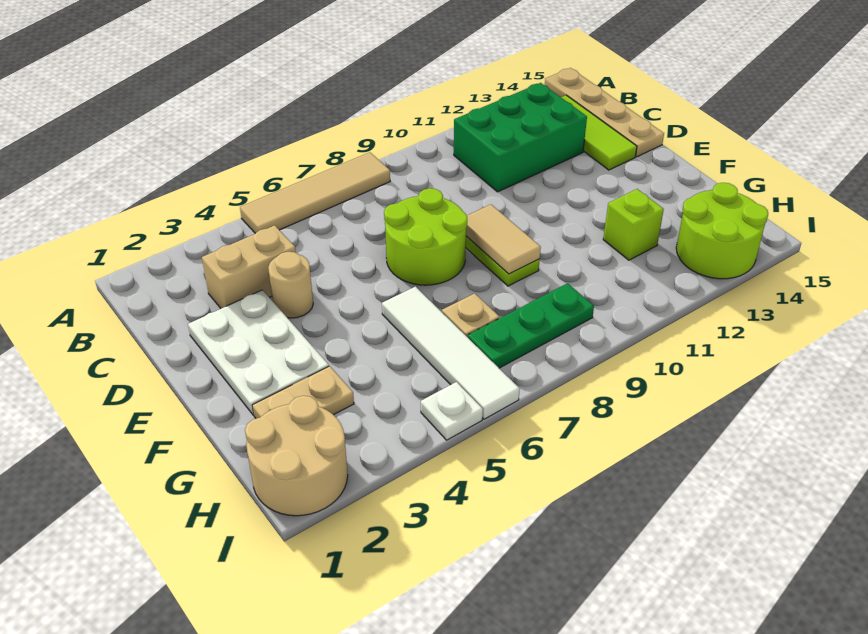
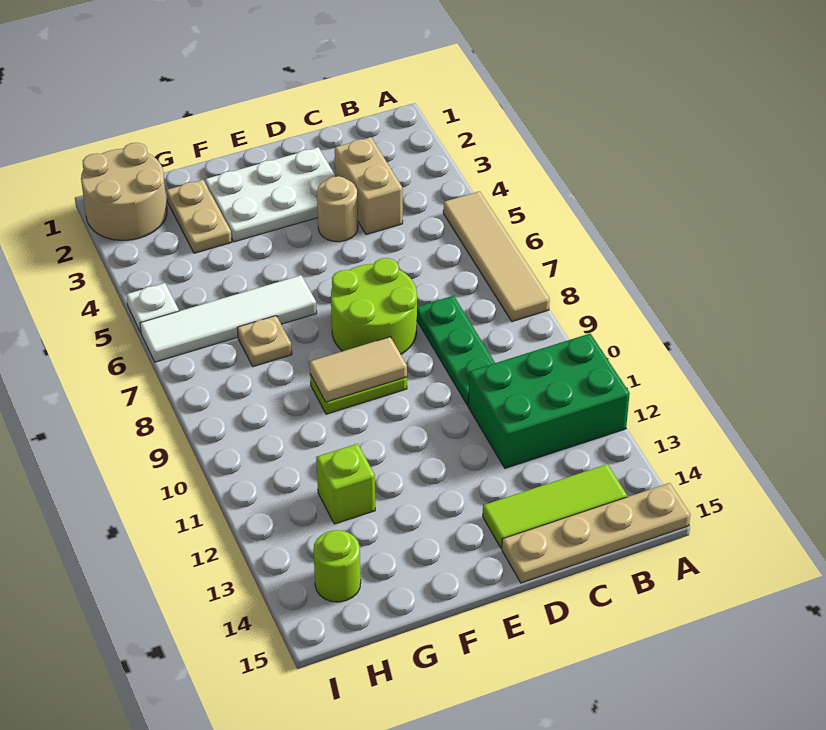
green brick B11:C13 level 1 -> green brick A11:C12 level 1
green plate H7:H9 level 1 -> green plate C8:C10 level 1
lime round brick H13:I14 level 1 -> lime round brick H14 level 1

